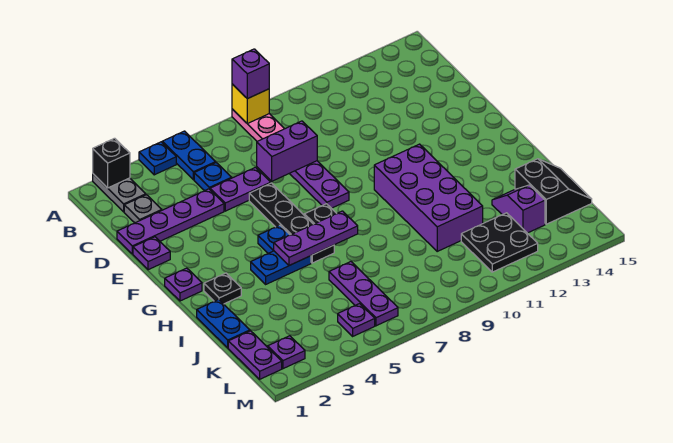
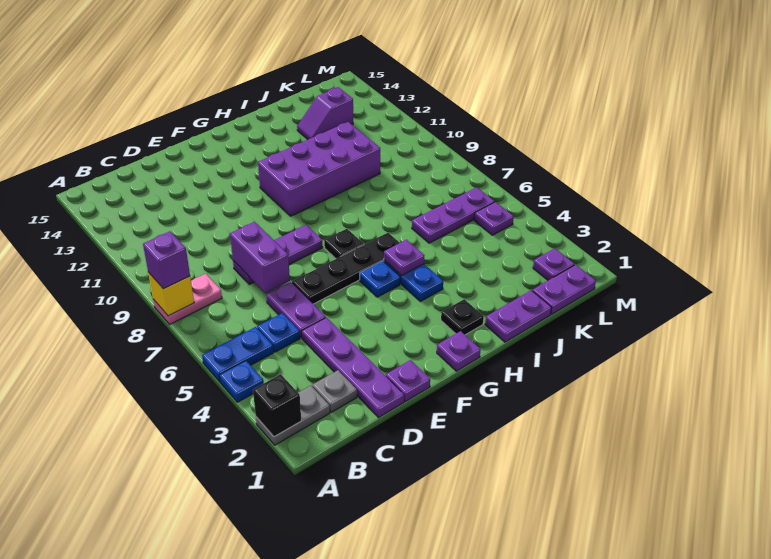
purple plate H5:H7 level 2 -> purple plate H5 level 2
blue plate I1:J1 level 1 -> purple plate I1:J1 level 1
black slope J14:K15 level 1 top 14 -> none
black plate K11:L12 level 1 -> none

